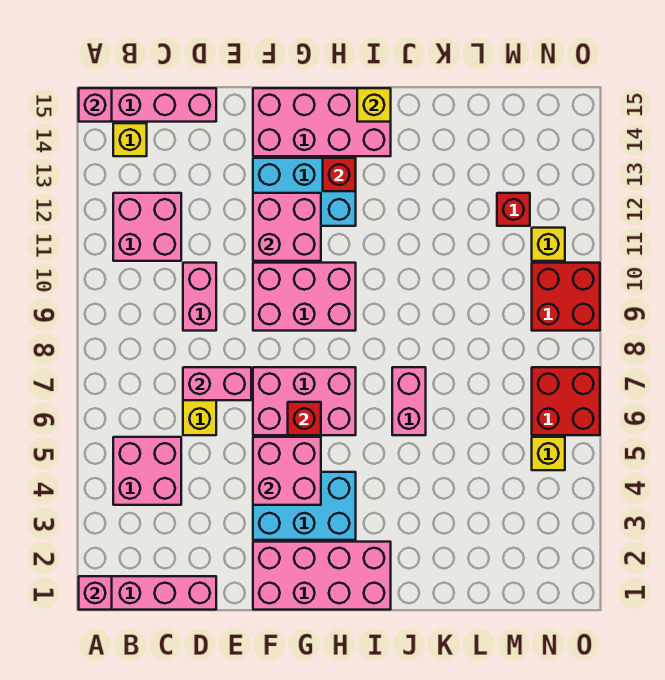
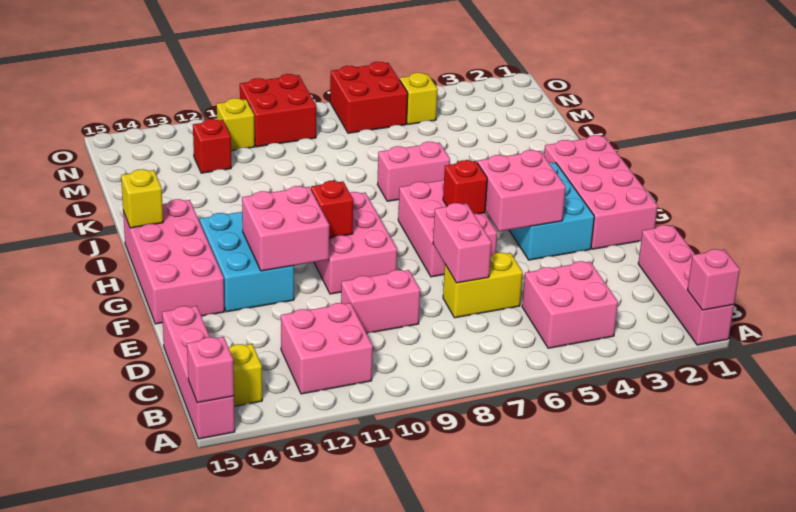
red brick H13 level 2 -> red brick G10 level 2

